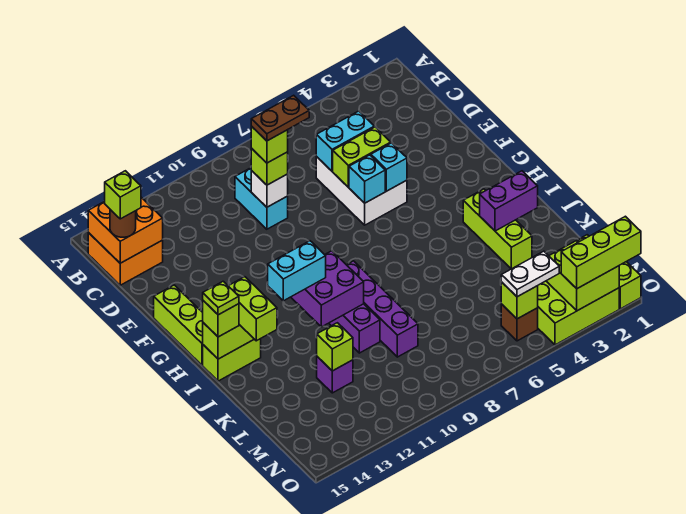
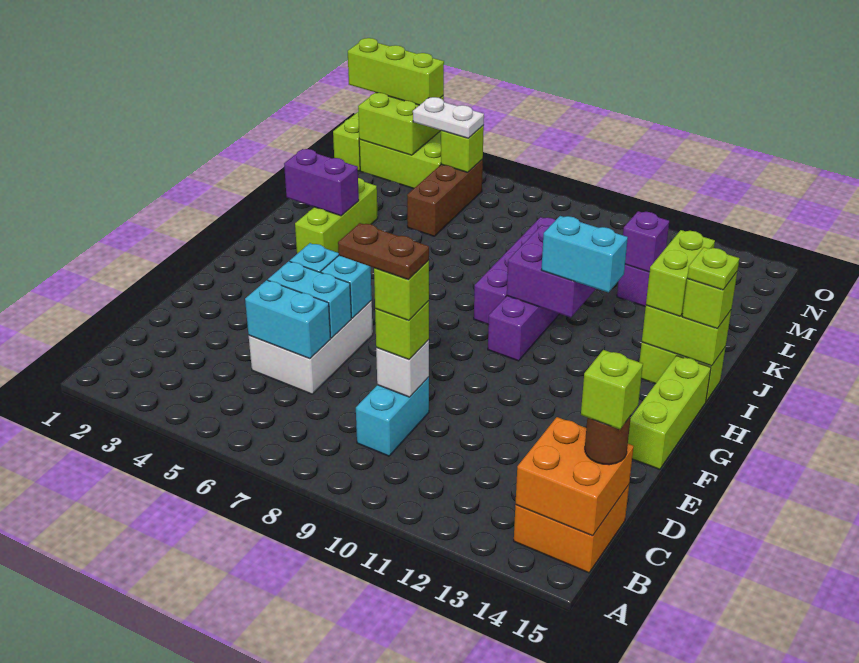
lime brick E5:E6 level 2 -> cyan brick E5:E6 level 2
lime brick L12 level 2 -> purple brick L12 level 2
brown brick N5 level 1 -> brown brick L5:N5 level 1

